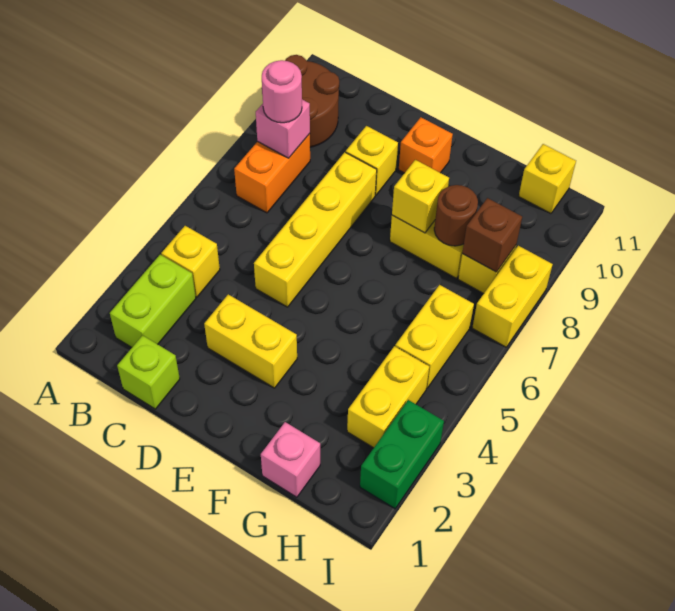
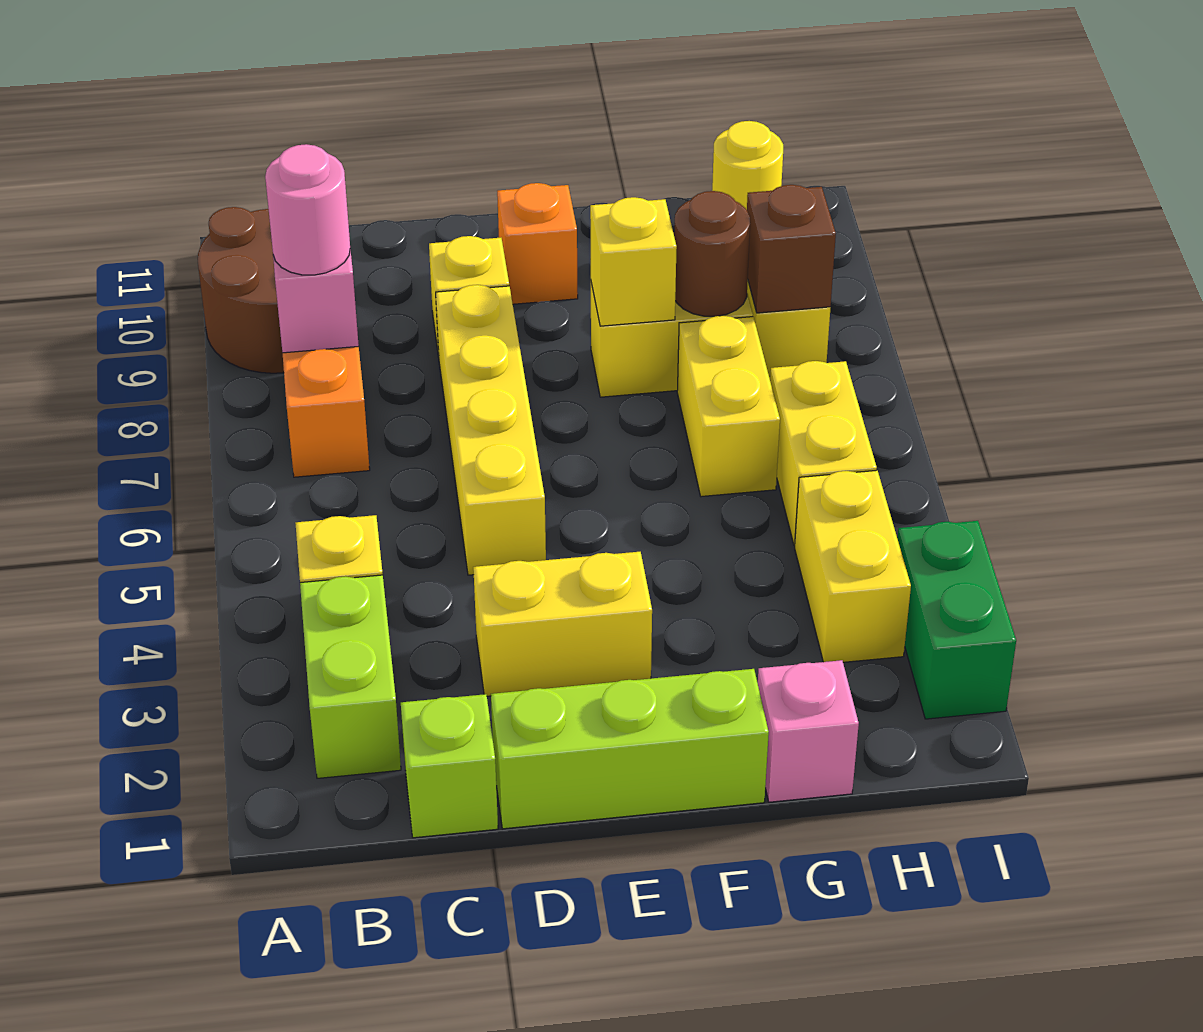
none -> lime brick D1:F1 level 1
yellow brick H11 level 1 -> yellow round brick H11 level 1
yellow brick I7:I8 level 1 -> yellow brick G6:G7 level 1

